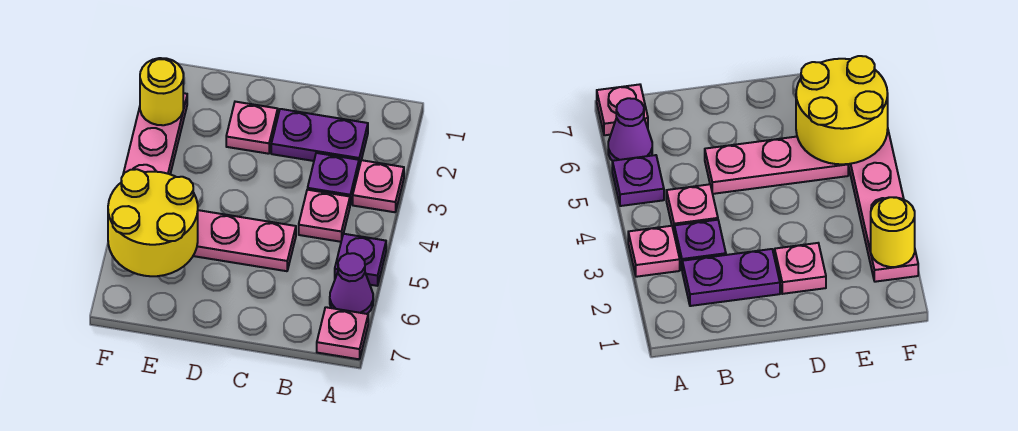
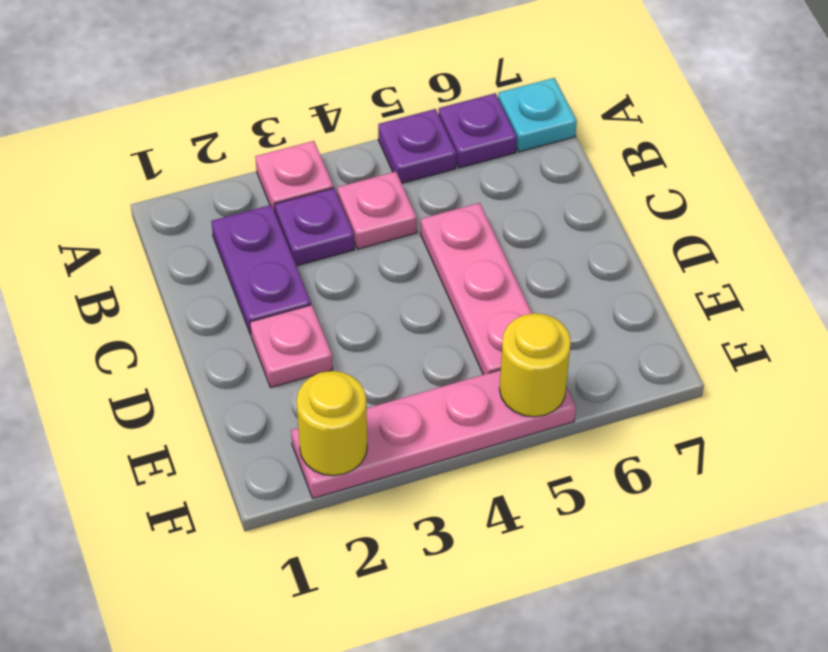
purple cone A6 level 1 -> purple plate A6 level 1
pink plate A7 level 1 -> cyan plate A7 level 1
yellow round brick E5:F6 level 2 -> yellow round brick F5 level 2

